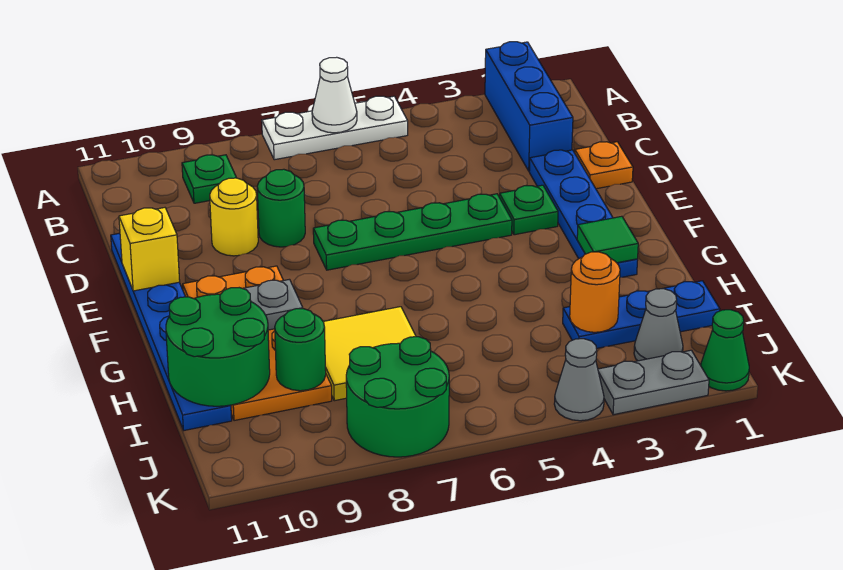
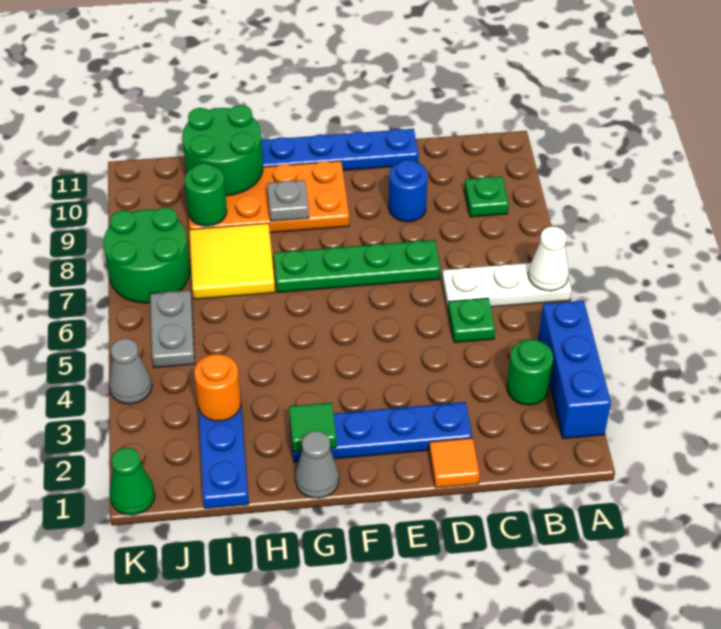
blue brick A2:C2 level 1 -> blue brick A2:A4 level 1
white plate A5:A7 level 1 -> white plate A6:C6 level 1
orange plate D1 level 1 -> orange tile D1 level 1
green round brick D8 level 1 -> green round brick B3 level 1
yellow round brick D9 level 1 -> blue round brick D9 level 1
green plate E3 level 1 -> green plate C5 level 1
green plate E4:E7 level 1 -> green plate D7:G7 level 1
yellow brick E11 level 2 -> none
grey cone J2 level 1 -> grey cone G1 level 1
grey plate K2:K3 level 1 -> grey plate J5:J6 level 1

